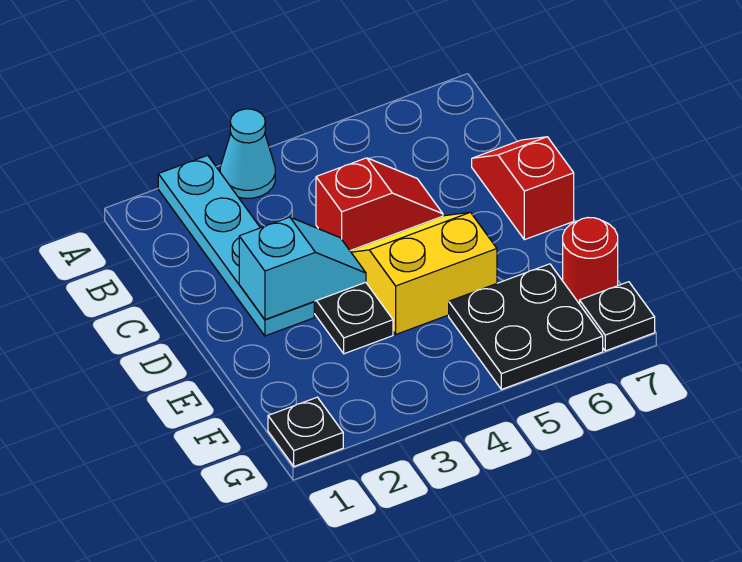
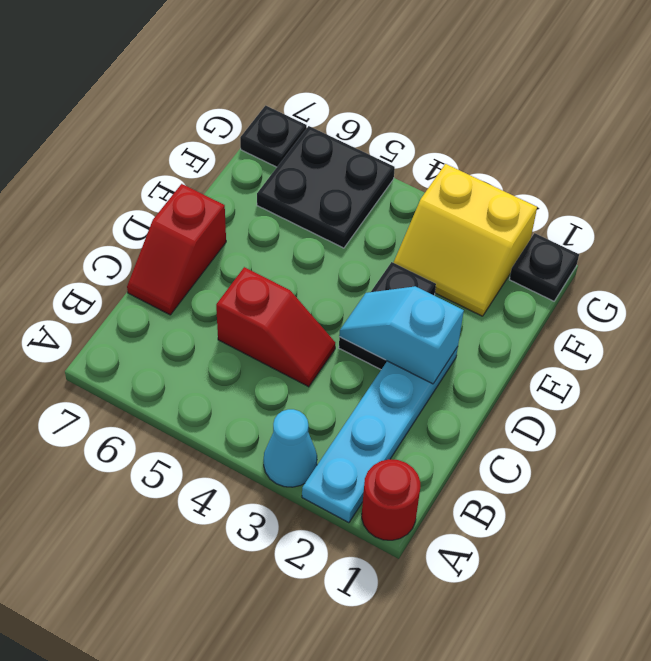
red slope C4:C5 level 1 top 4 -> red slope C4:C5 level 1 top 5
yellow slope D4:E5 level 1 top E -> yellow slope F2:G3 level 1 top G
red round brick F7 level 1 -> red round brick A1 level 1

